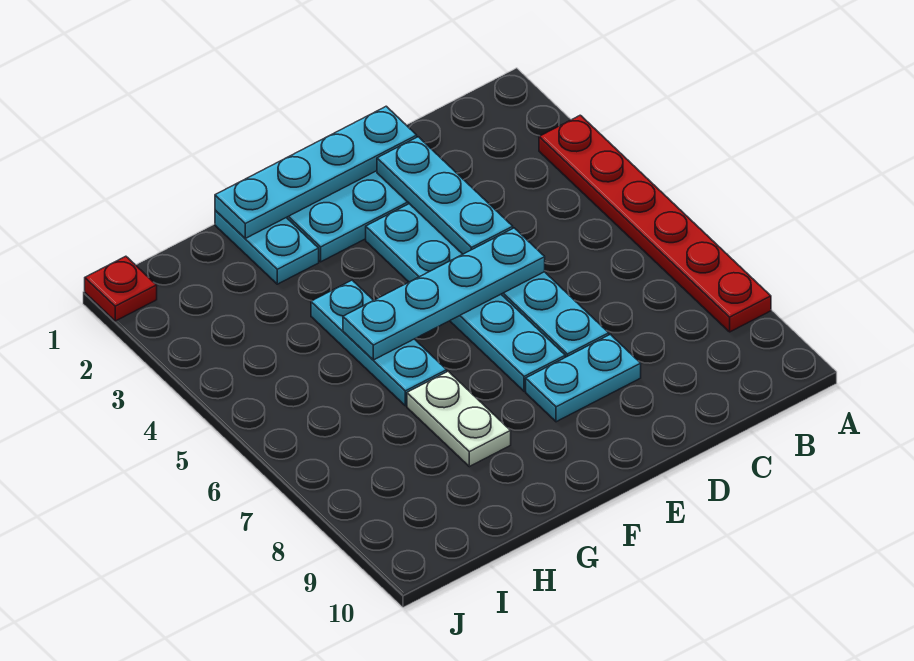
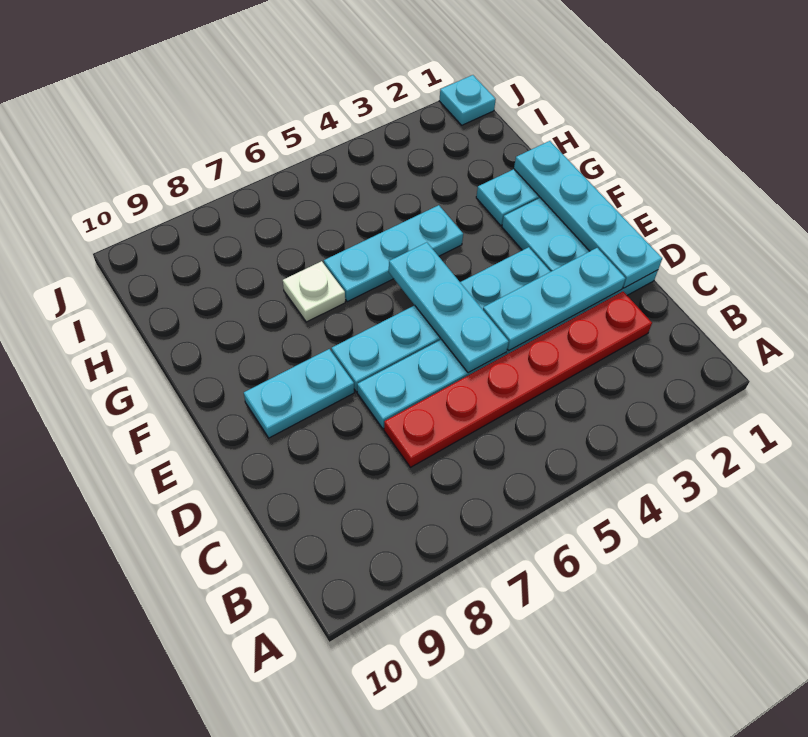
red plate A3:A8 level 1 -> red plate C2:C7 level 1
cyan plate D5:G5 level 2 -> cyan plate D5:F5 level 2
cyan plate D8:E8 level 1 -> cyan plate E8:E9 level 1
white plate G7:G8 level 1 -> white plate G7 level 1
red plate J1 level 1 -> cyan plate J1 level 1

